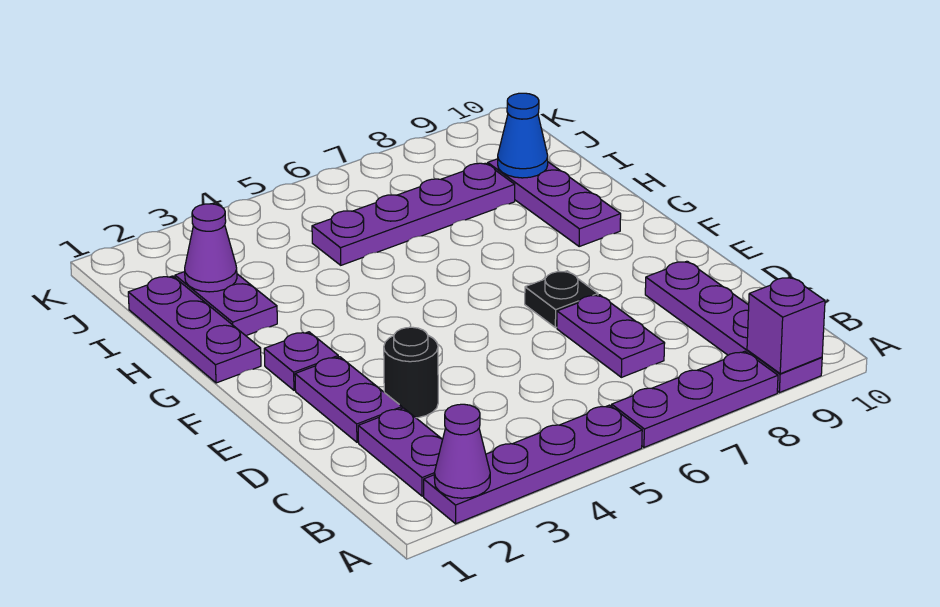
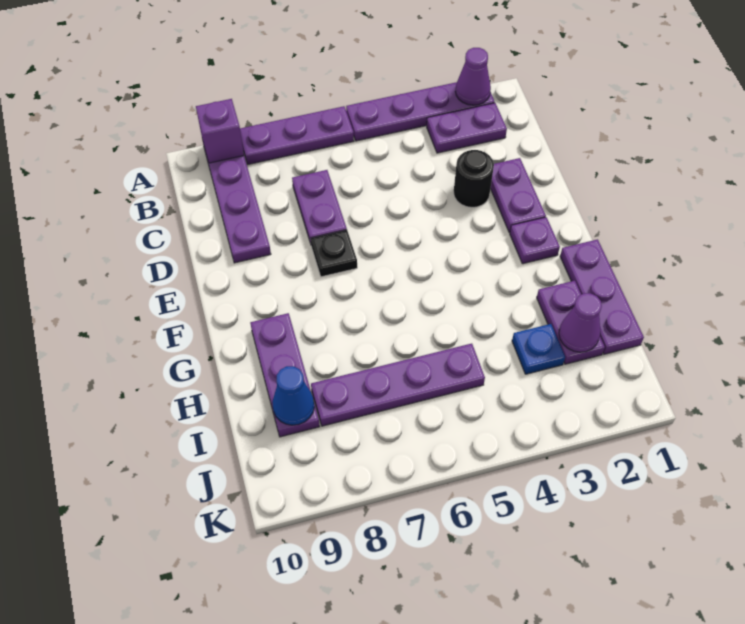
purple plate B2:C2 level 1 -> purple plate B2:B3 level 1
none -> blue plate I3 level 1

